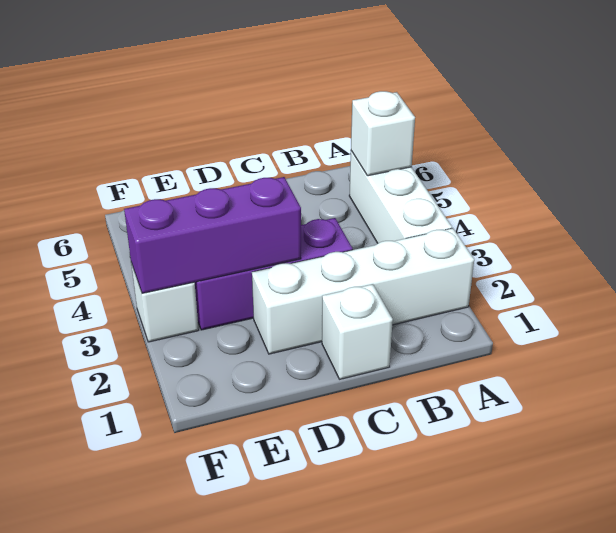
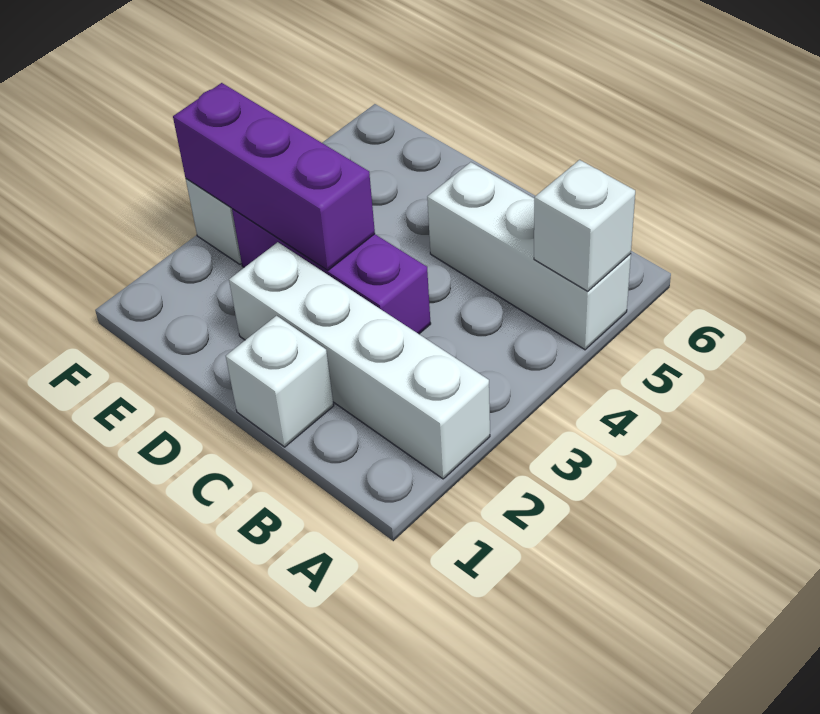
white brick A3:A5 level 1 -> white brick A5:C5 level 1

